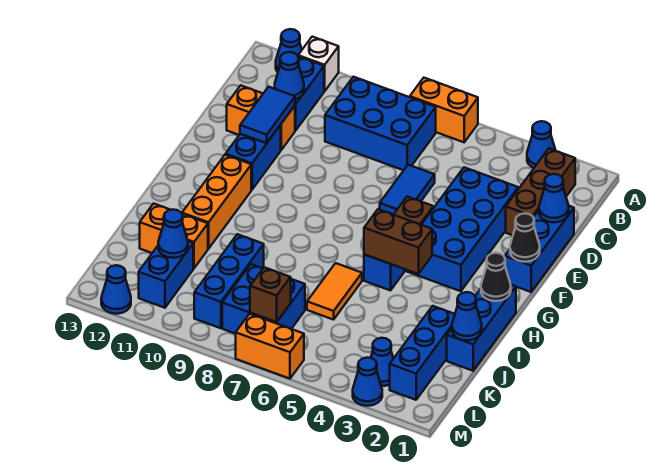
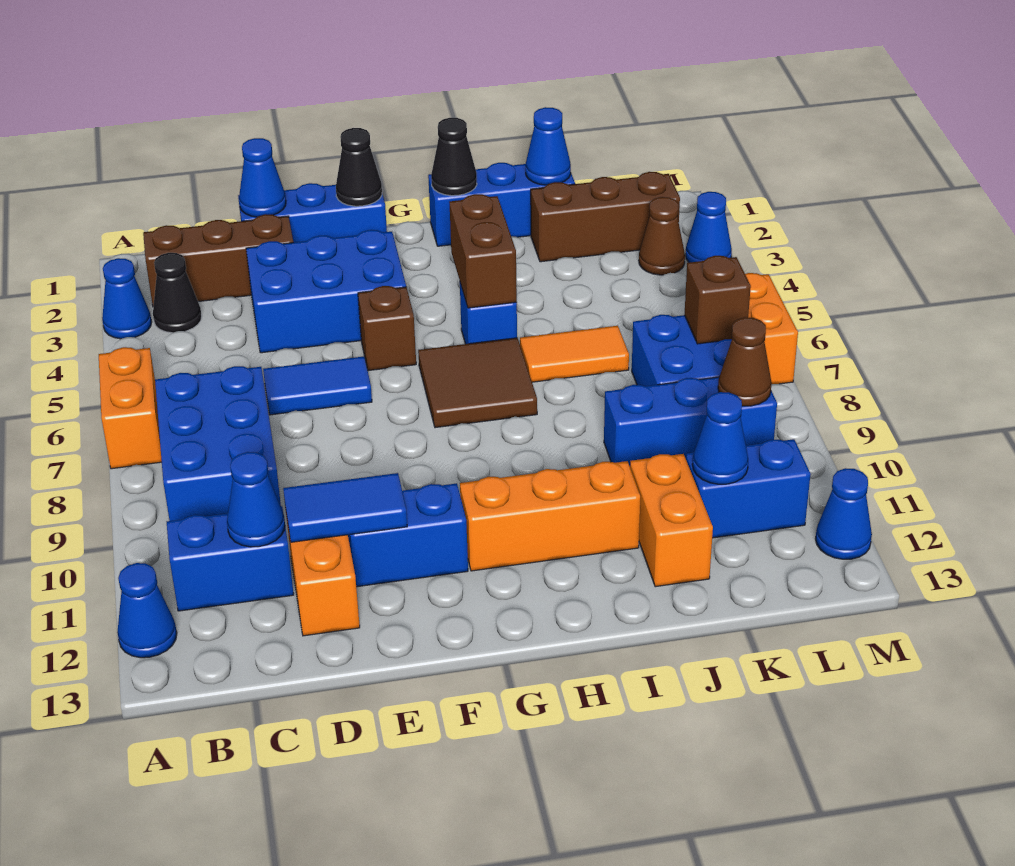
white brick A11 level 1 -> none
none -> black cone B3 level 1
blue brick D3:G4 level 1 -> blue brick D3:F4 level 1
none -> brown tile G6:H7 level 1
blue brick J2:L2 level 1 -> brown brick J2:L2 level 1
blue cone L3 level 1 -> brown cone L3 level 1
none -> brown cone L9 level 2

